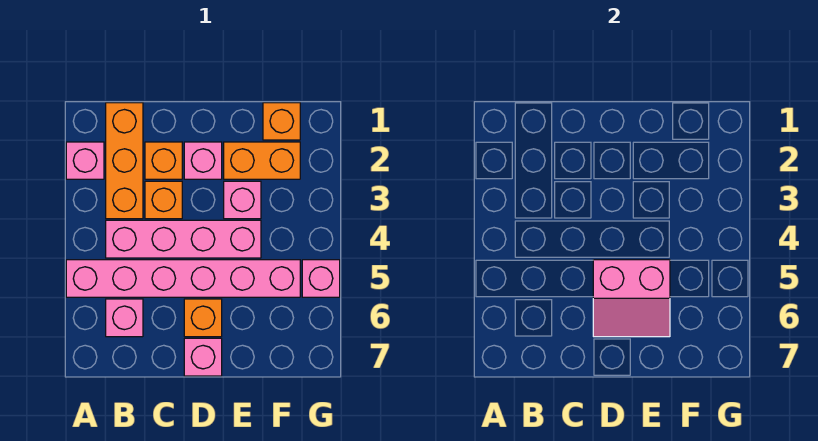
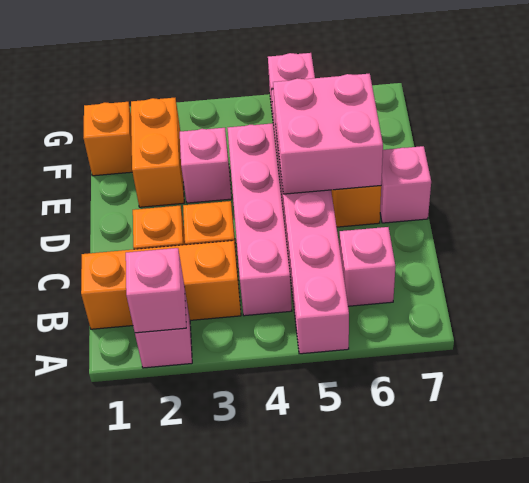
pink brick D2 level 1 -> pink brick A2 level 2
pink slope D5:E6 level 2 top 5 -> pink brick D5:E6 level 2

